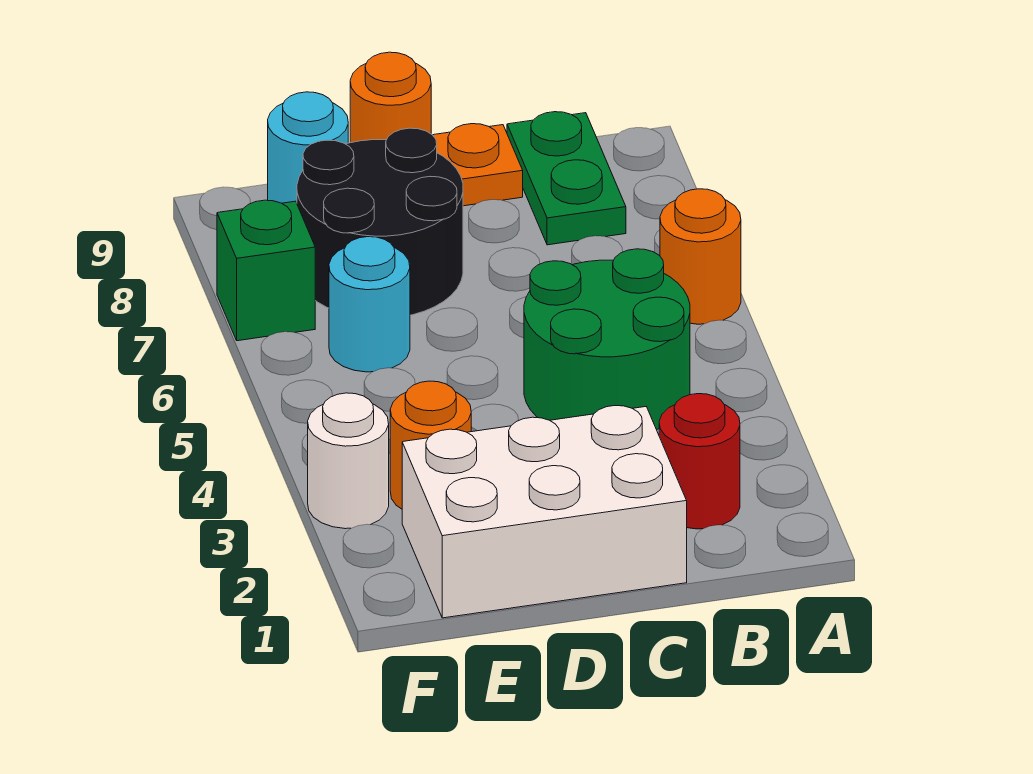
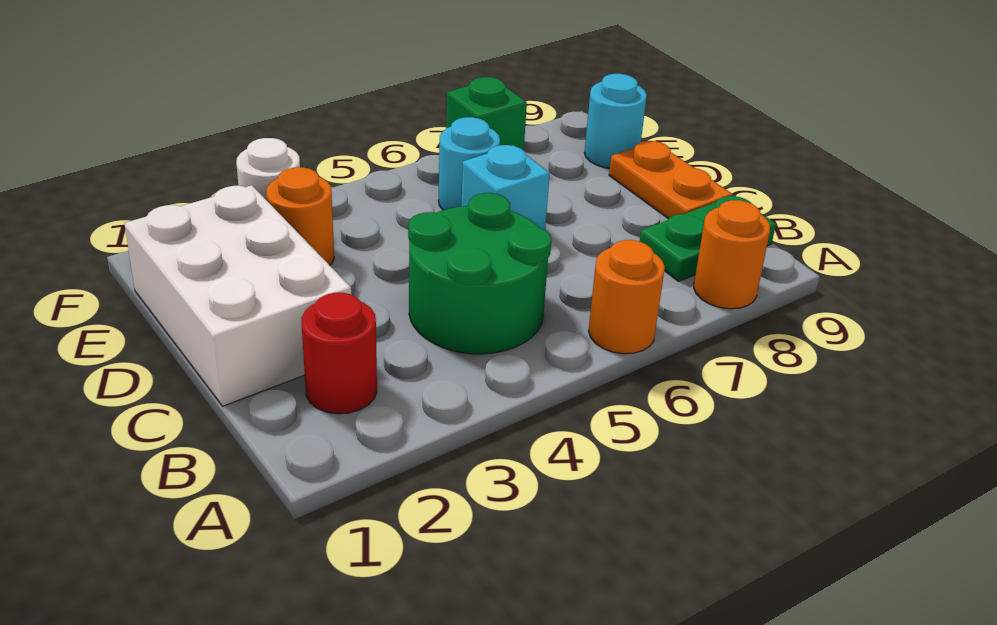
none -> cyan brick D6 level 1
black round brick D7:E8 level 1 -> none
orange round brick D9 level 2 -> orange round brick A8 level 1

